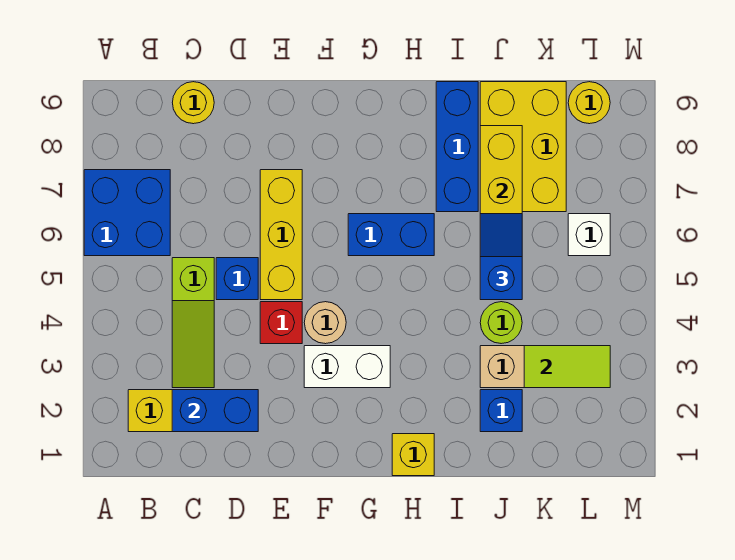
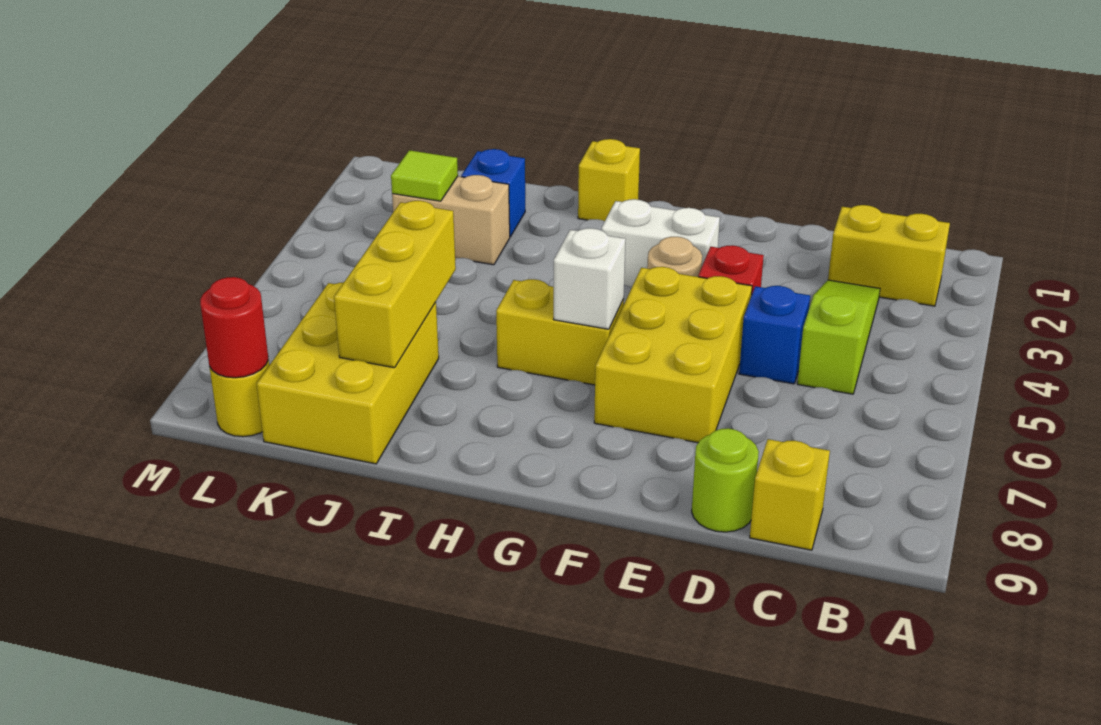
blue brick A6:B7 level 1 -> none
blue brick C2:D2 level 2 -> none
yellow round brick C9 level 1 -> yellow brick C9 level 1
yellow brick E5:E7 level 1 -> yellow brick E5:F7 level 1
blue brick G6:H6 level 1 -> yellow brick G6:H6 level 1
blue brick I7:I9 level 1 -> none
lime round brick J4 level 1 -> lime round brick D9 level 1
blue slope J5:J6 level 3 top 5 -> none
lime tile K3:L3 level 2 -> lime tile K3 level 2
white brick L6 level 1 -> white brick G6 level 2
none -> red round brick L9 level 2

